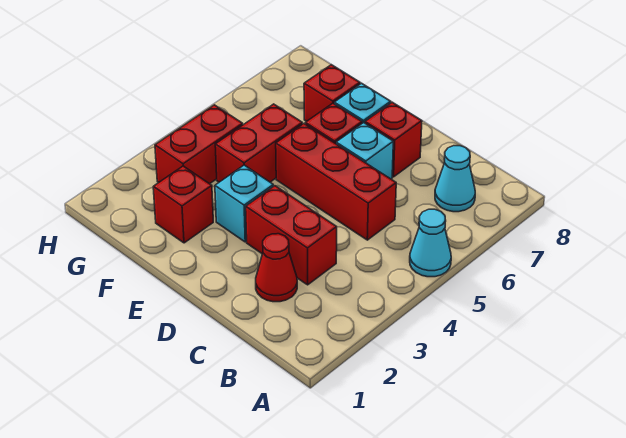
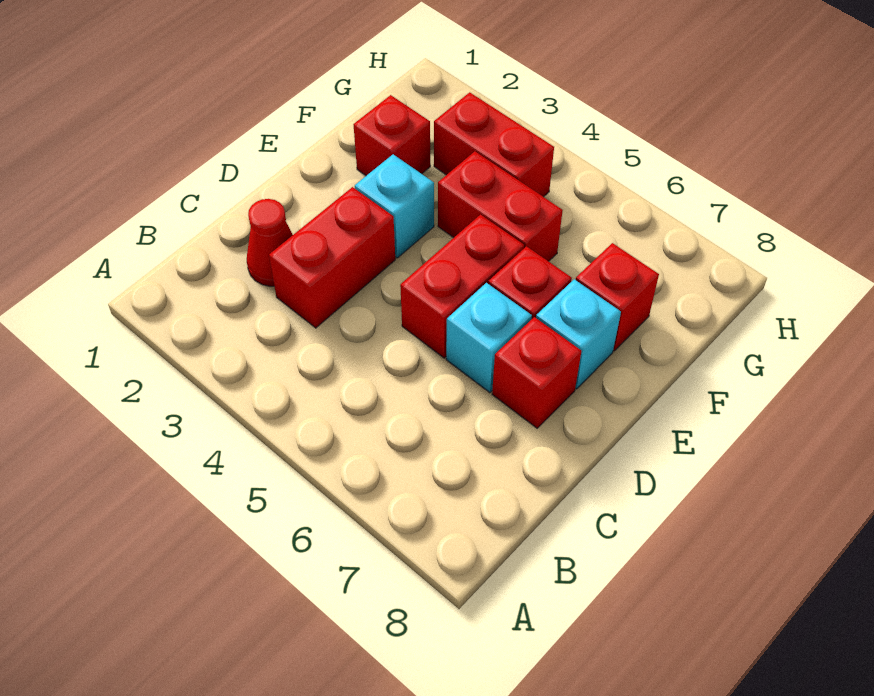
cyan cone A5 level 1 -> none
cyan cone B7 level 1 -> none
red brick C5:E5 level 1 -> red brick D5:E5 level 1

